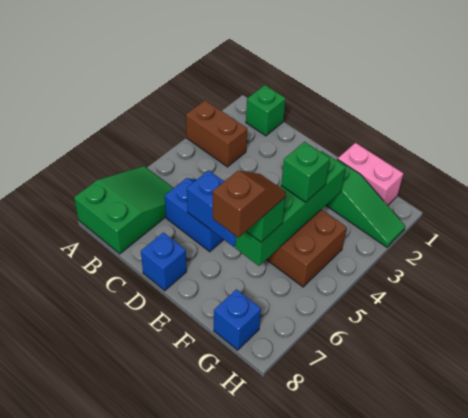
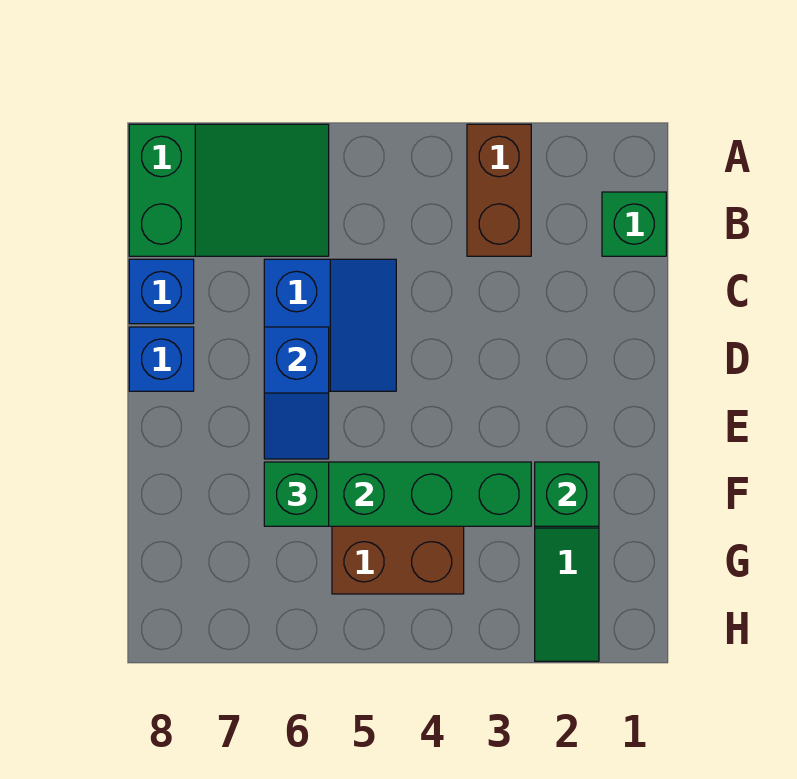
pink brick F1:G1 level 1 -> none
green brick F4 level 3 -> green brick F2 level 2
brown slope F6:F7 level 4 top 7 -> none
blue brick G8 level 1 -> blue brick C8 level 1

